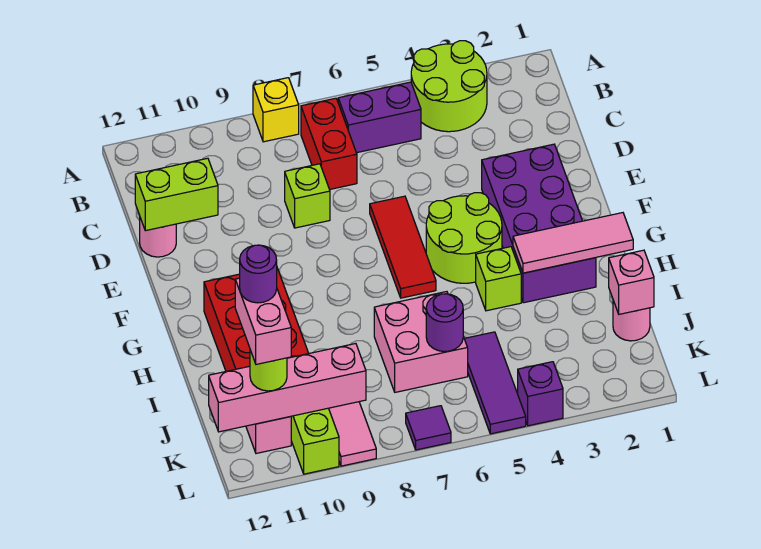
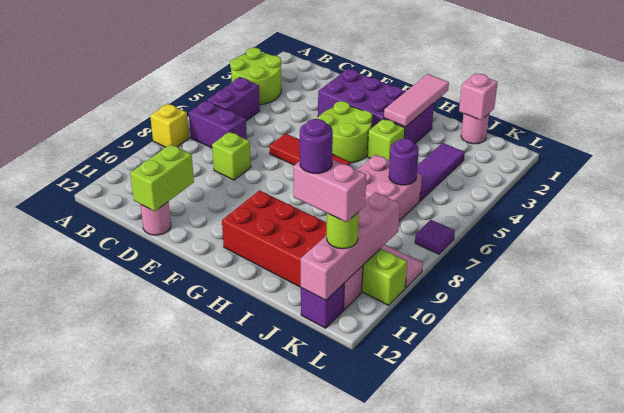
red brick B7:C7 level 1 -> purple brick B7:C7 level 1
purple tile J5:L5 level 1 -> purple tile J3:J5 level 1
purple brick L4 level 1 -> purple brick K12 level 1

